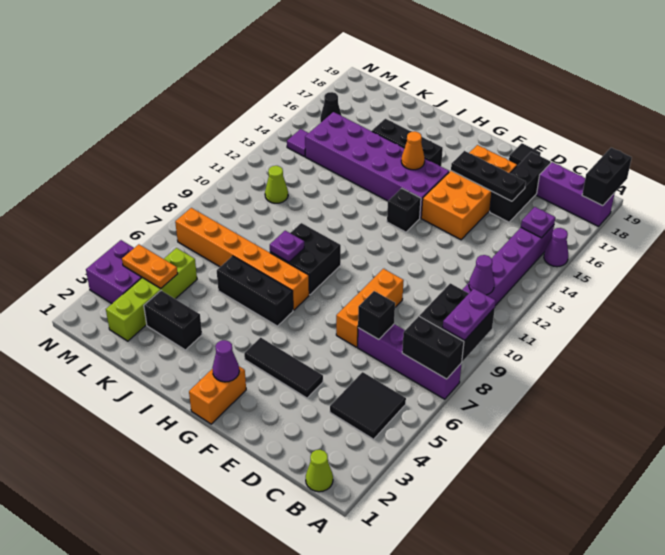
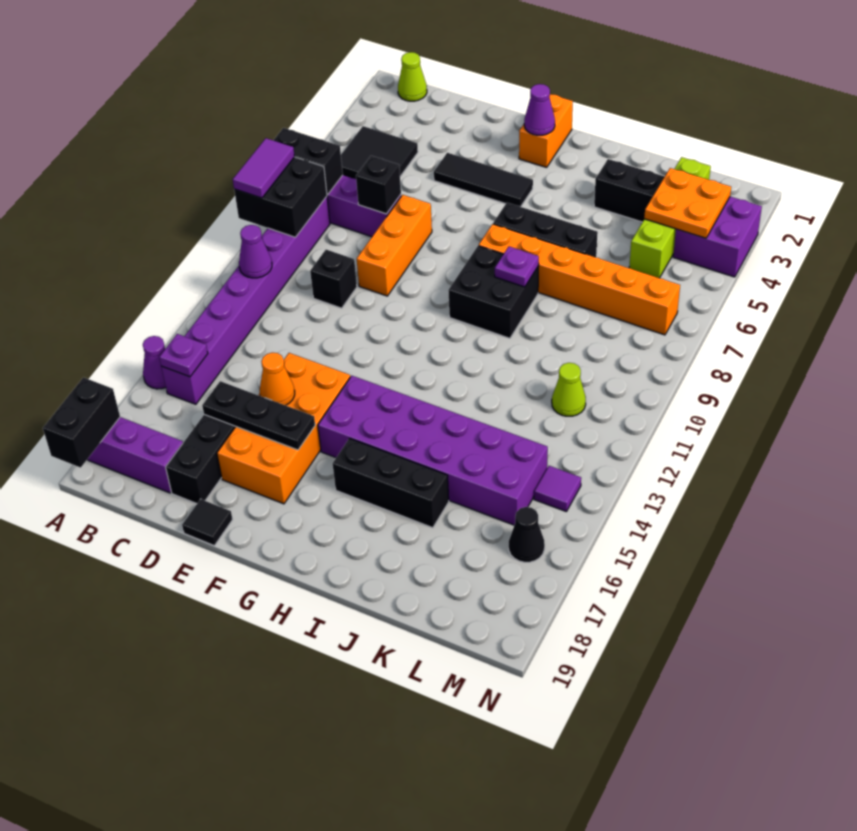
purple plate A8:A9 level 3 -> purple tile A8:A9 level 3
black brick G13 level 1 -> black brick D10 level 1
orange cone H15 level 2 -> orange cone E15 level 2
orange plate L4:M4 level 2 -> orange plate L3:M4 level 2

